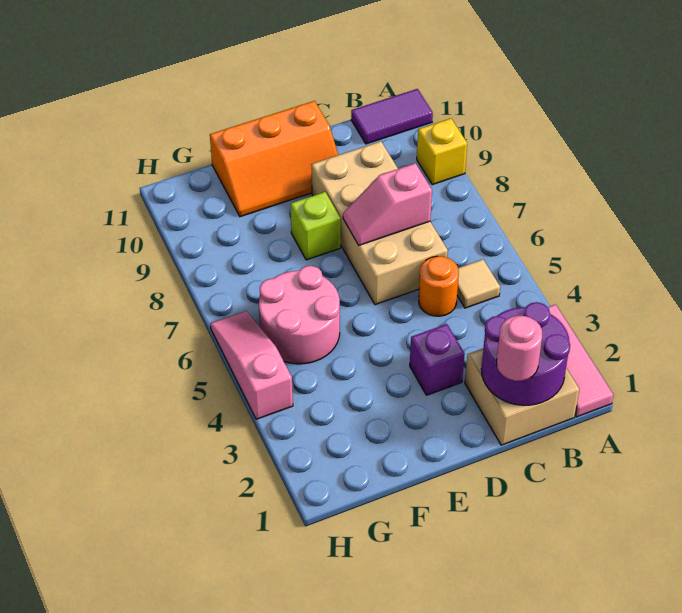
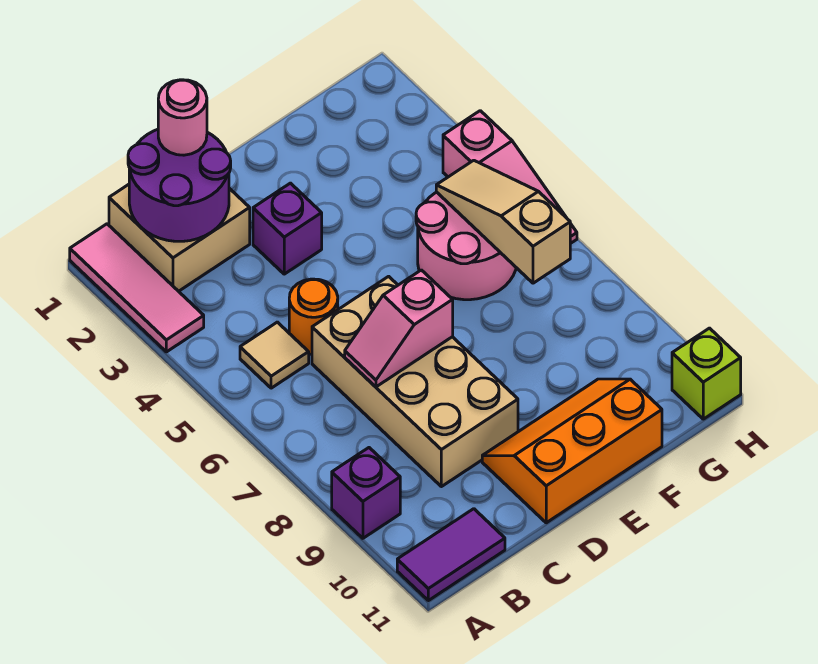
yellow brick A9 level 1 -> purple brick A9 level 1
pink slope C7:D7 level 2 top C -> pink slope C7:D7 level 2 top D
lime brick E8 level 1 -> lime brick H11 level 1
none -> tan slope G5:G7 level 2 top 7

